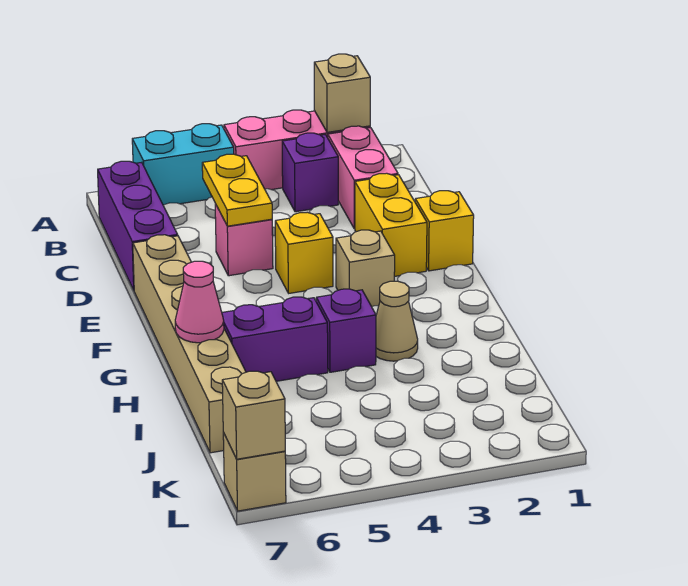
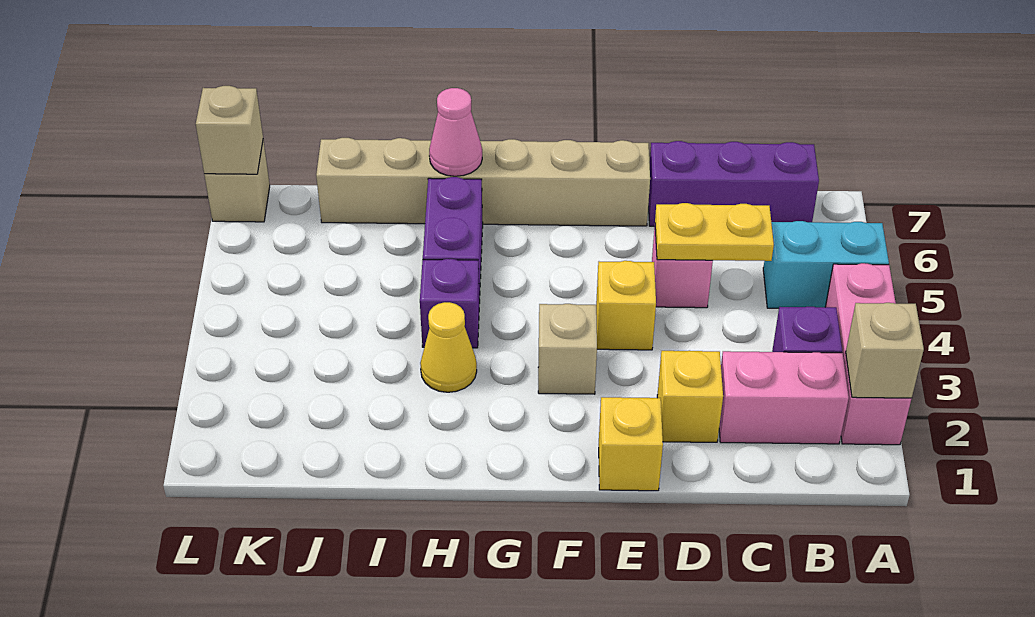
cyan brick A5:A6 level 1 -> cyan brick A5:B5 level 1
yellow brick D2:E2 level 1 -> yellow brick D2 level 1
tan cone H3 level 1 -> yellow cone H3 level 1

